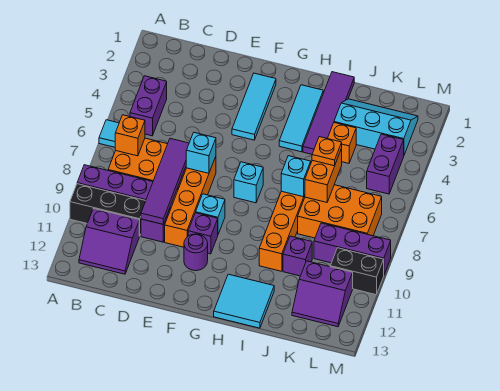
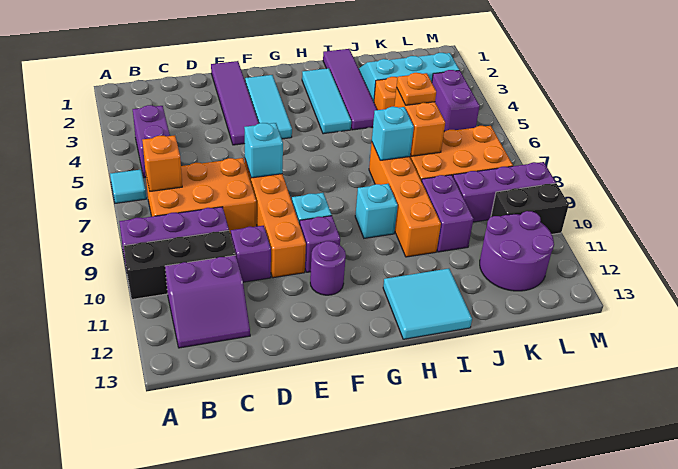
purple tile D7:D10 level 2 -> purple tile E1:E4 level 1
cyan brick G7 level 1 -> cyan brick H9 level 1
purple brick J10 level 1 -> purple brick J9:J10 level 1
purple slope K11:L12 level 1 top 11 -> purple round brick K11:L12 level 1

